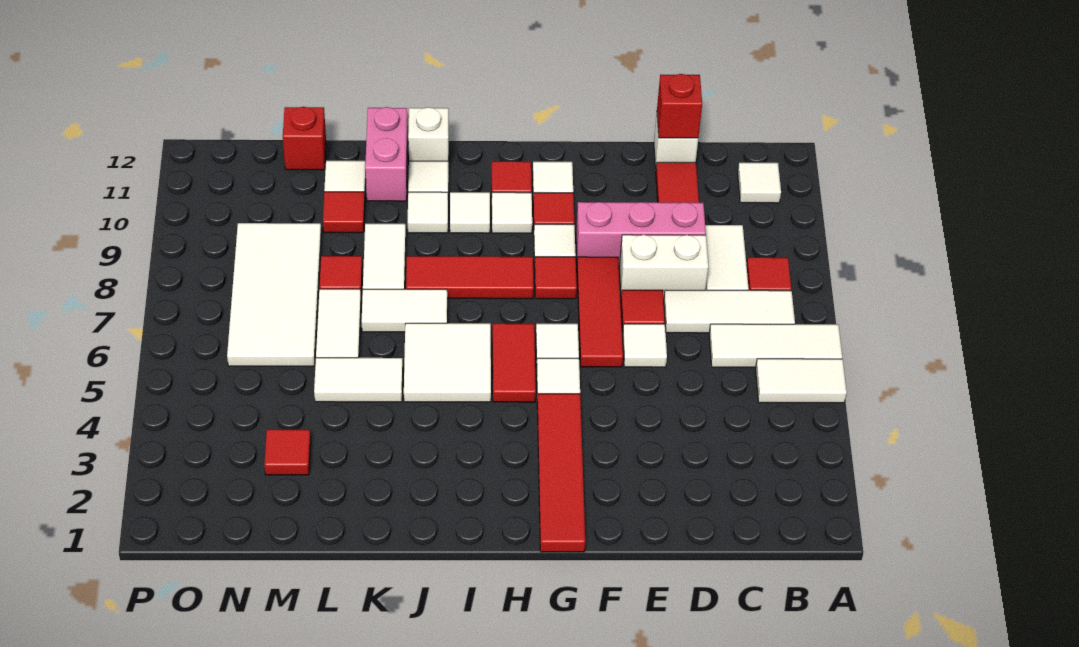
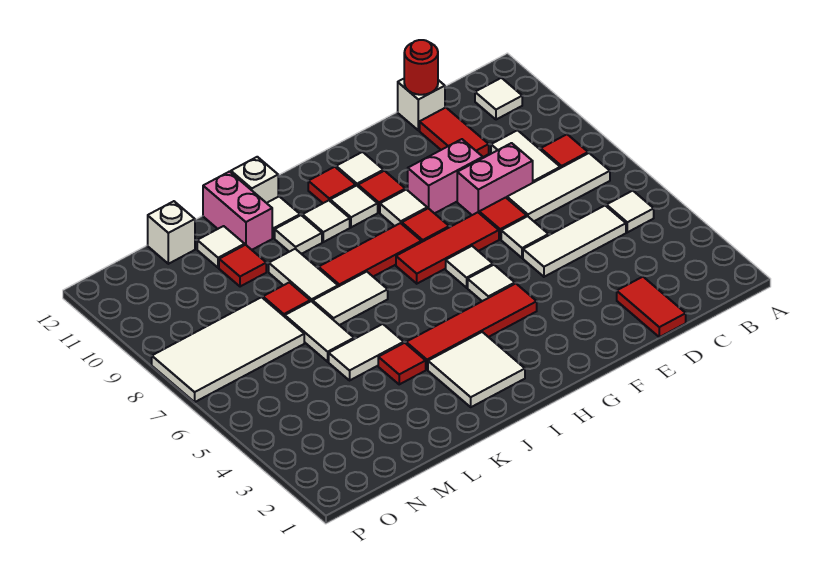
white tile A5:B5 level 1 -> white tile B5 level 1
white tile A6:C6 level 1 -> white tile C5:E5 level 1
white brick D8:E8 level 1 -> pink brick D8:E8 level 1
pink brick D9:F9 level 1 -> pink brick E9:F9 level 1
red brick D12 level 2 -> red round brick D12 level 2
red tile F6:F8 level 1 -> red tile F7:H7 level 1
red tile G1:G4 level 1 -> red tile G4:J4 level 1
red tile H5:H6 level 1 -> red tile D1:D2 level 1
white tile I5:J6 level 1 -> white tile I2:J3 level 1
red tile M3 level 1 -> red tile K4 level 1
white tile M6:N9 level 1 -> white tile M7:P8 level 1
red brick M12 level 1 -> white brick M12 level 1

